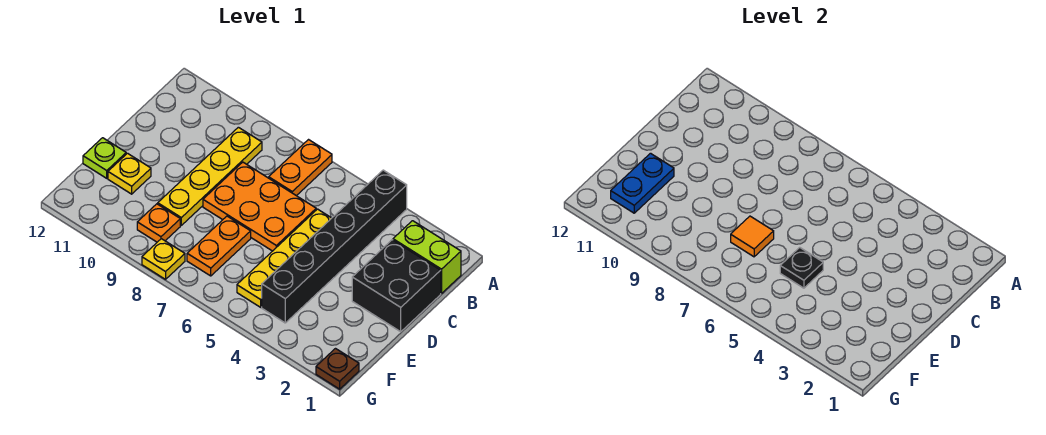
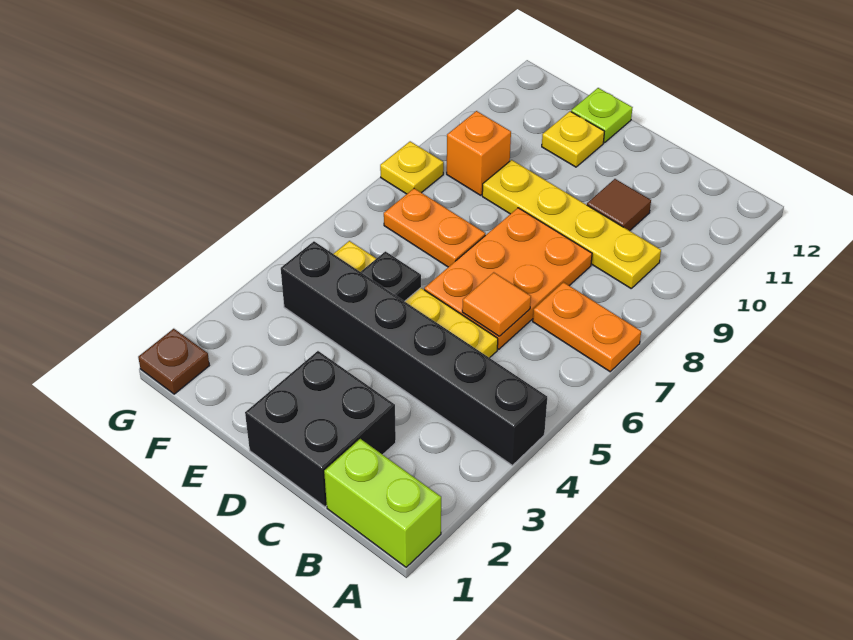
lime brick B1:B2 level 1 -> lime brick A1:B1 level 1
none -> brown tile C10 level 1
orange tile E7 level 2 -> orange tile C6 level 2
blue plate E11:F11 level 2 -> none
orange plate F9 level 1 -> orange brick F9 level 1

